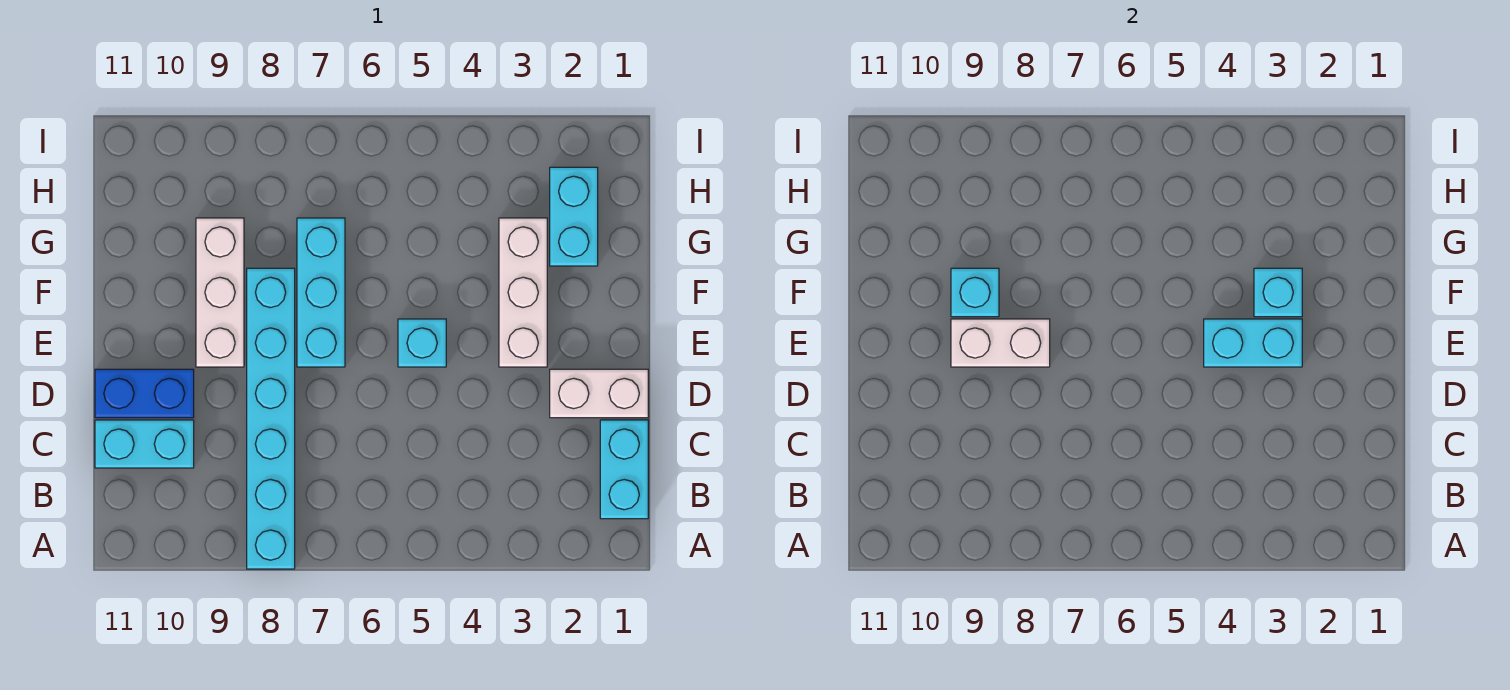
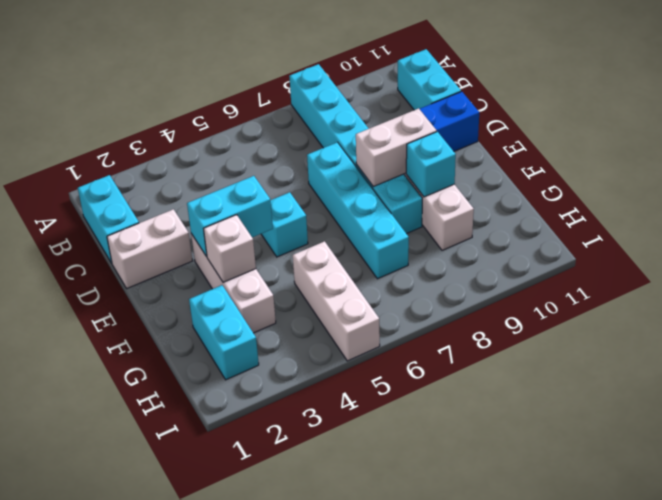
cyan brick C10:C11 level 1 -> cyan brick B11:C11 level 1
cyan brick E7:G7 level 1 -> cyan brick D7:G7 level 1
cyan brick F3 level 2 -> white brick F3 level 2
none -> white brick G5:I5 level 1

